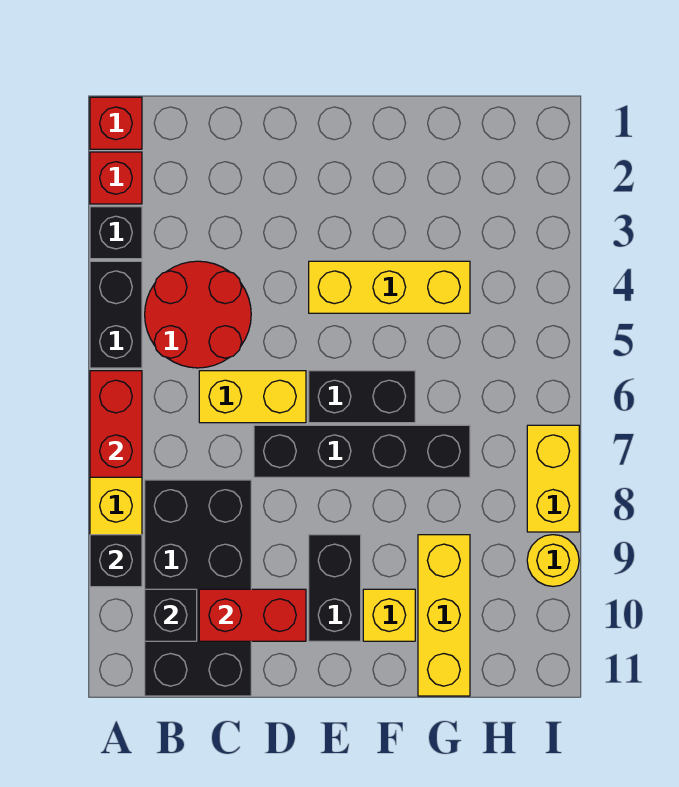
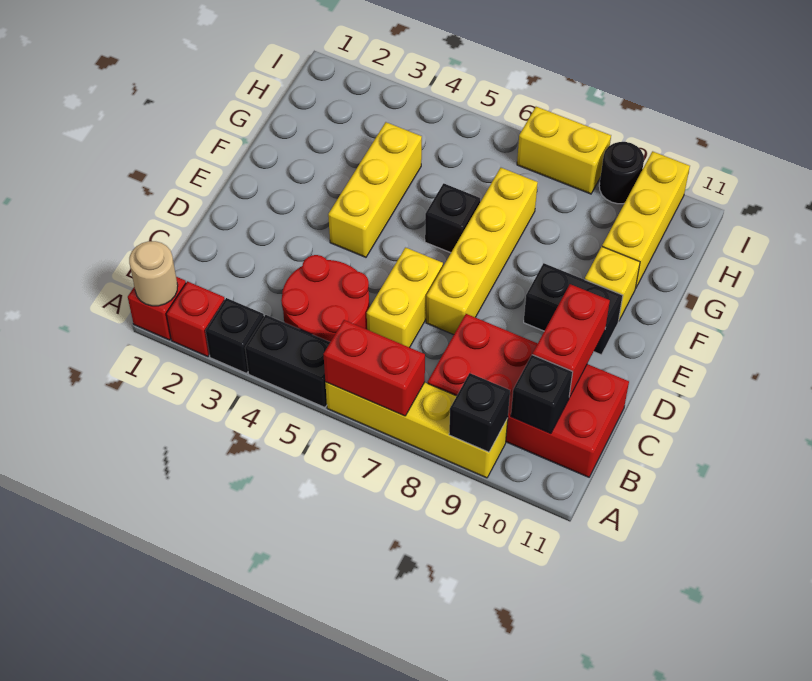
none -> tan round brick A1 level 2
black brick B8:C11 level 1 -> red brick B8:C11 level 1
black brick D7:G7 level 1 -> yellow brick D7:G7 level 1
black brick E6:F6 level 1 -> black brick F6 level 1
yellow brick G9:G11 level 1 -> yellow brick G10:I10 level 1
yellow round brick I9 level 1 -> black round brick I9 level 1

